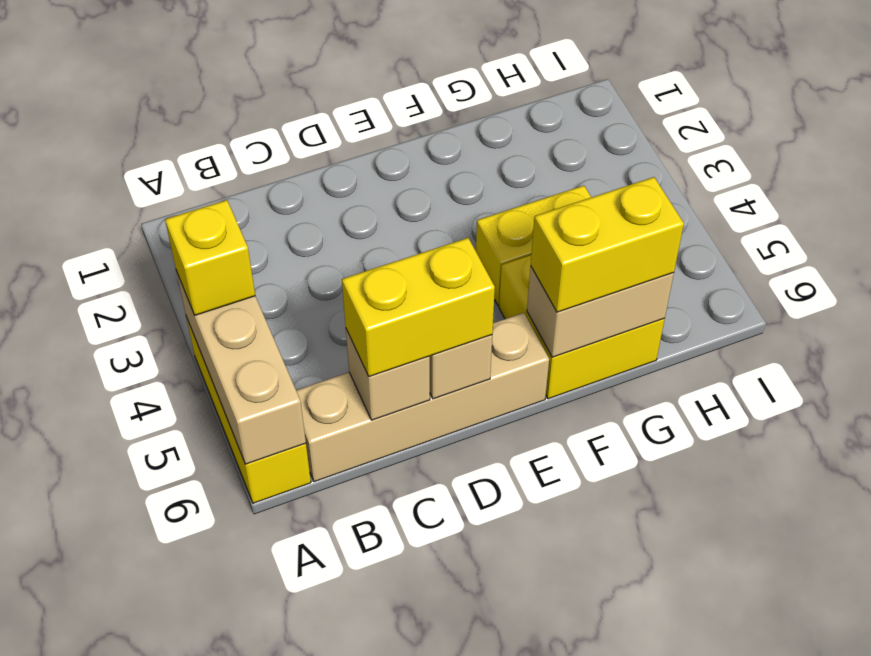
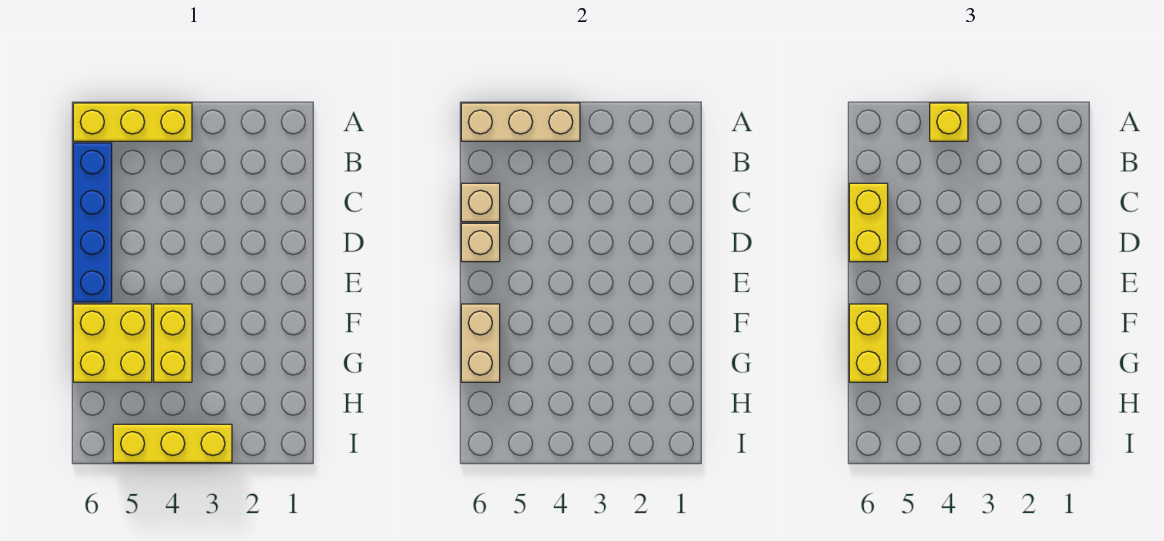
tan brick B6:E6 level 1 -> blue brick B6:E6 level 1
none -> yellow brick I3:I5 level 1

